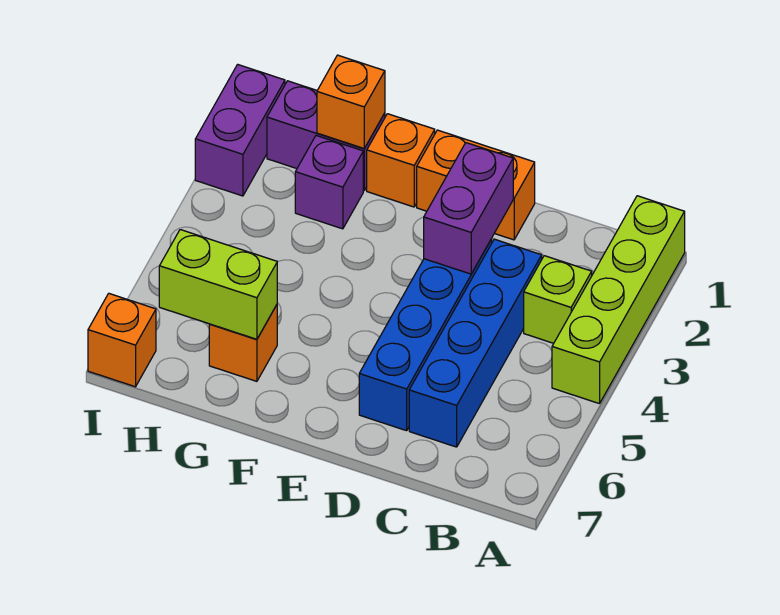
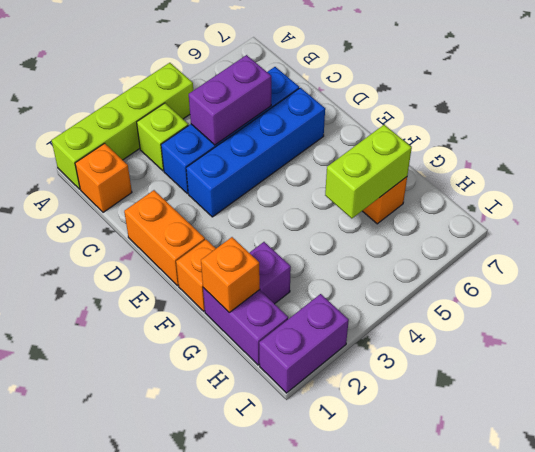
purple brick D2:D3 level 2 -> purple brick C4:C5 level 2
lime brick G6:H6 level 2 -> lime brick G5:G6 level 2
orange brick I7 level 1 -> orange brick B1 level 1

